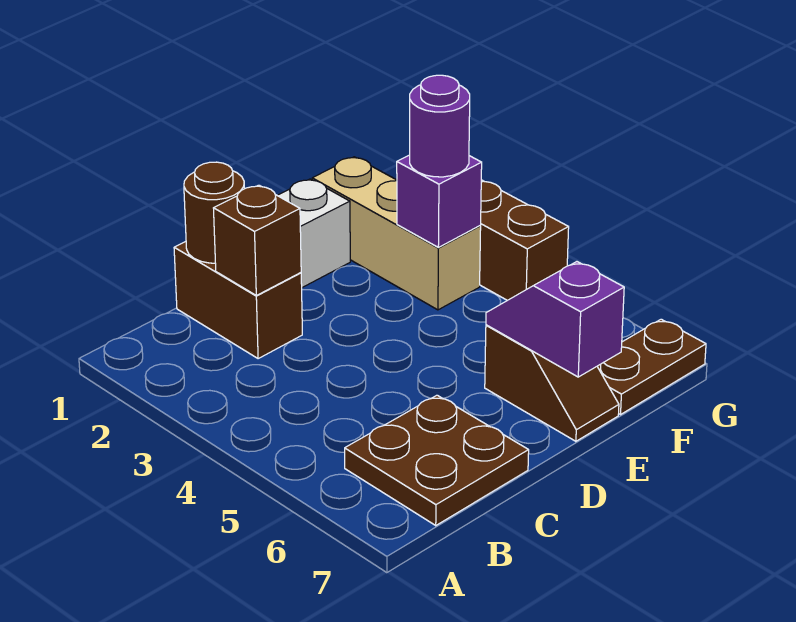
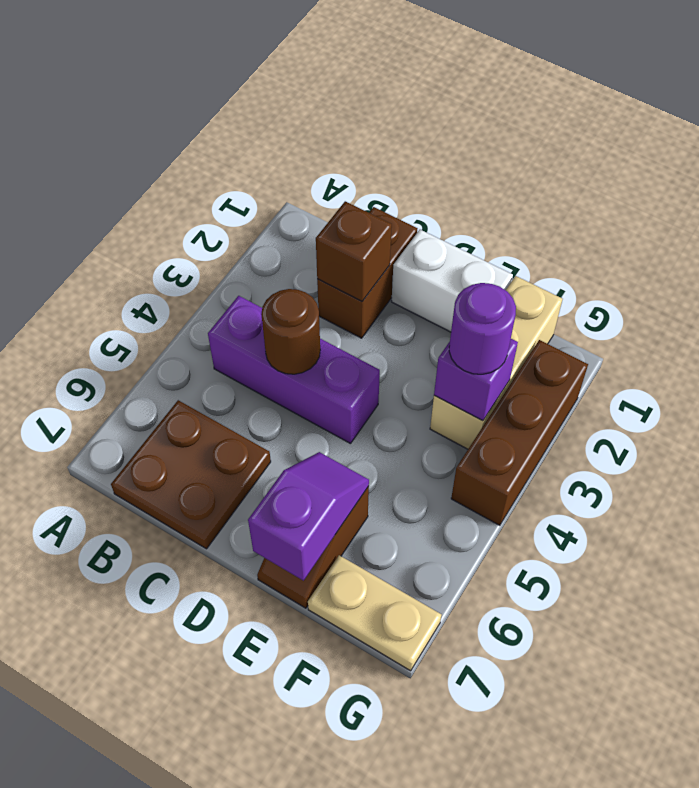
none -> purple brick B4:D4 level 1
brown round brick C1 level 2 -> brown round brick C4 level 2
brown plate F7:G7 level 1 -> tan plate F7:G7 level 1

